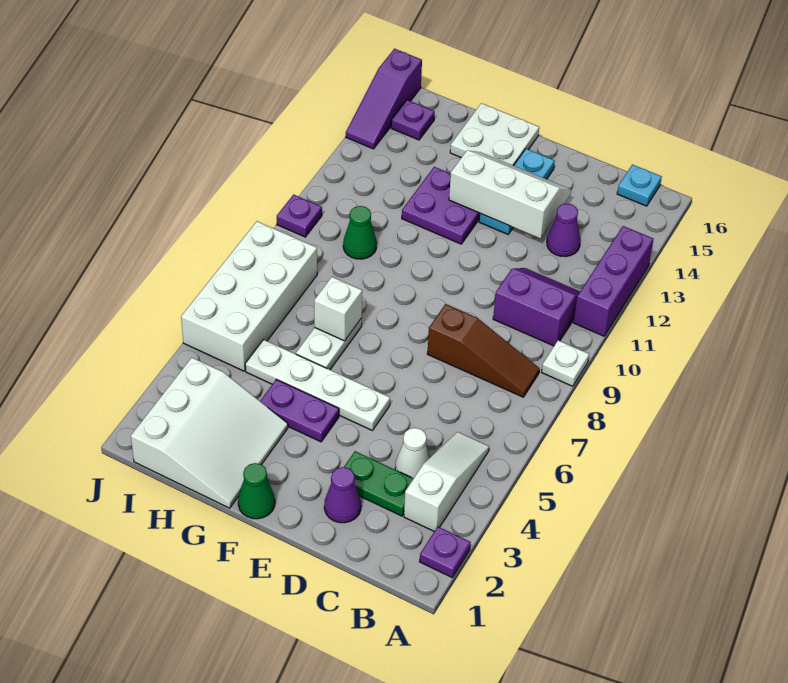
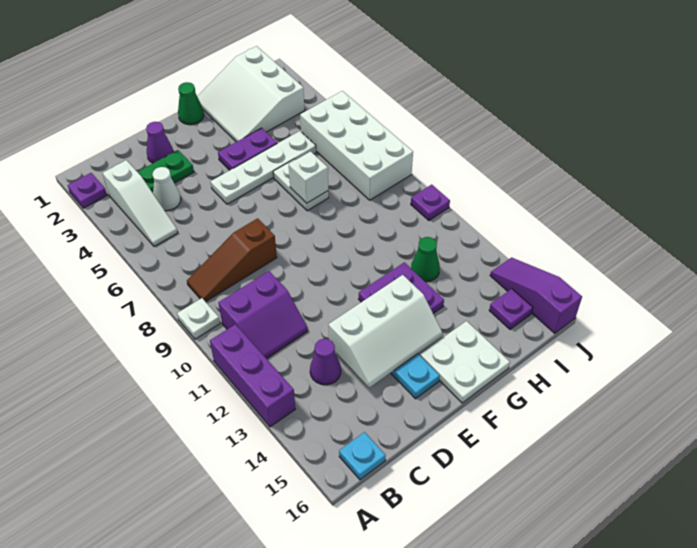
green cone H10 level 1 -> green cone H12 level 1

